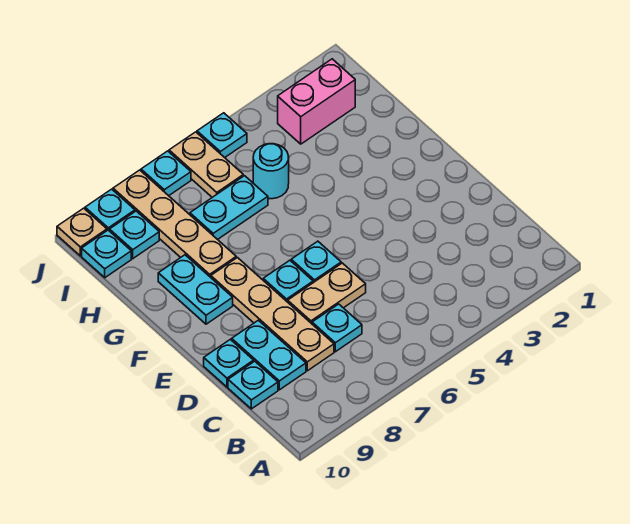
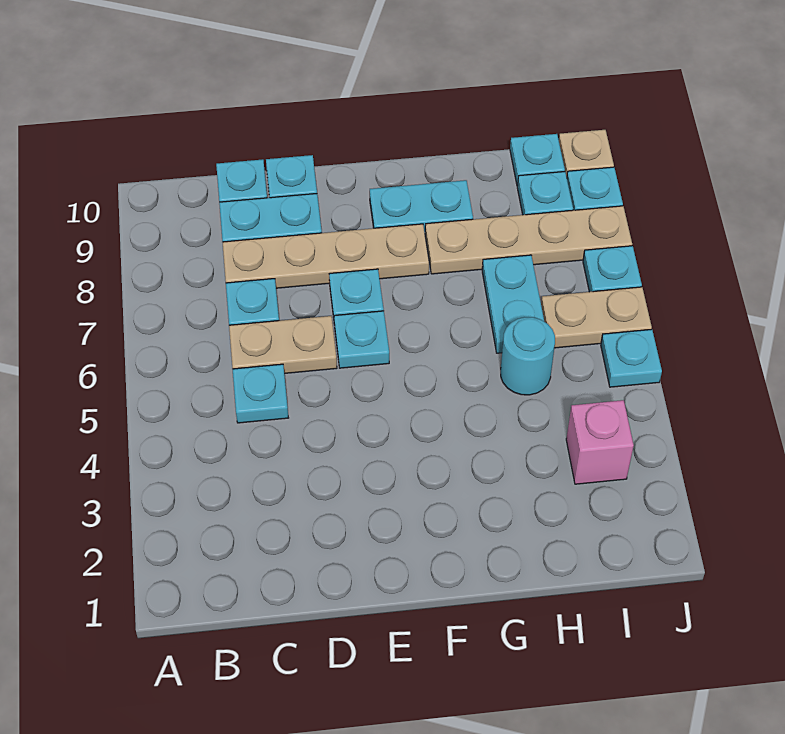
none -> cyan plate C5 level 1
tan plate D6:D7 level 1 -> tan plate C6:D6 level 1
pink brick I2:I3 level 1 -> pink brick I3 level 1

